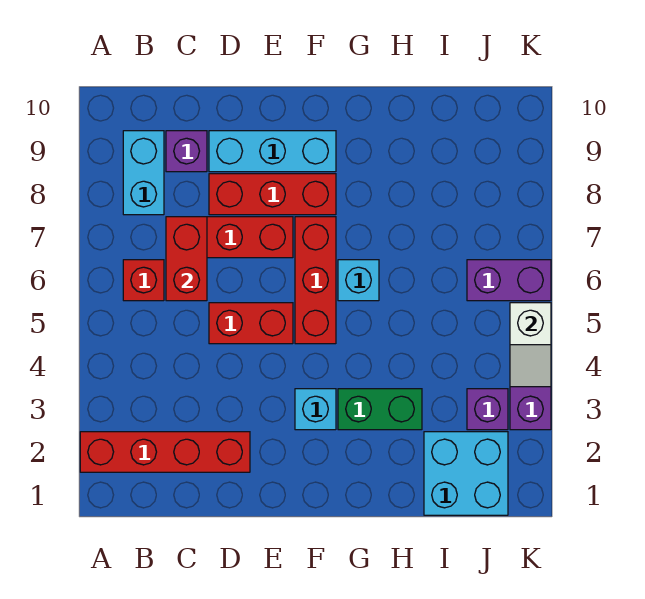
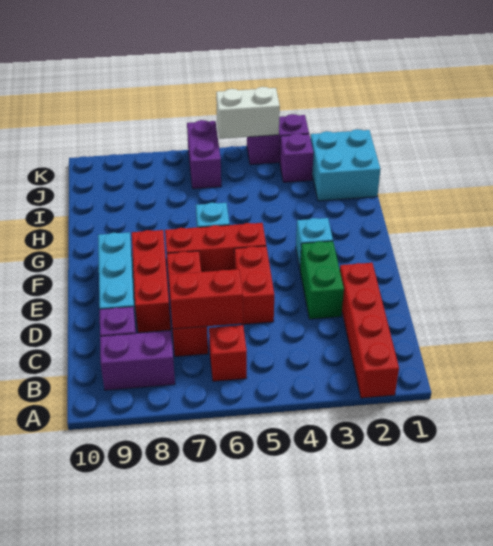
cyan brick B8:B9 level 1 -> purple brick B8:B9 level 1
green brick G3:H3 level 1 -> green brick D3:E3 level 1
white slope K4:K5 level 2 top 5 -> white brick K4:K5 level 2

